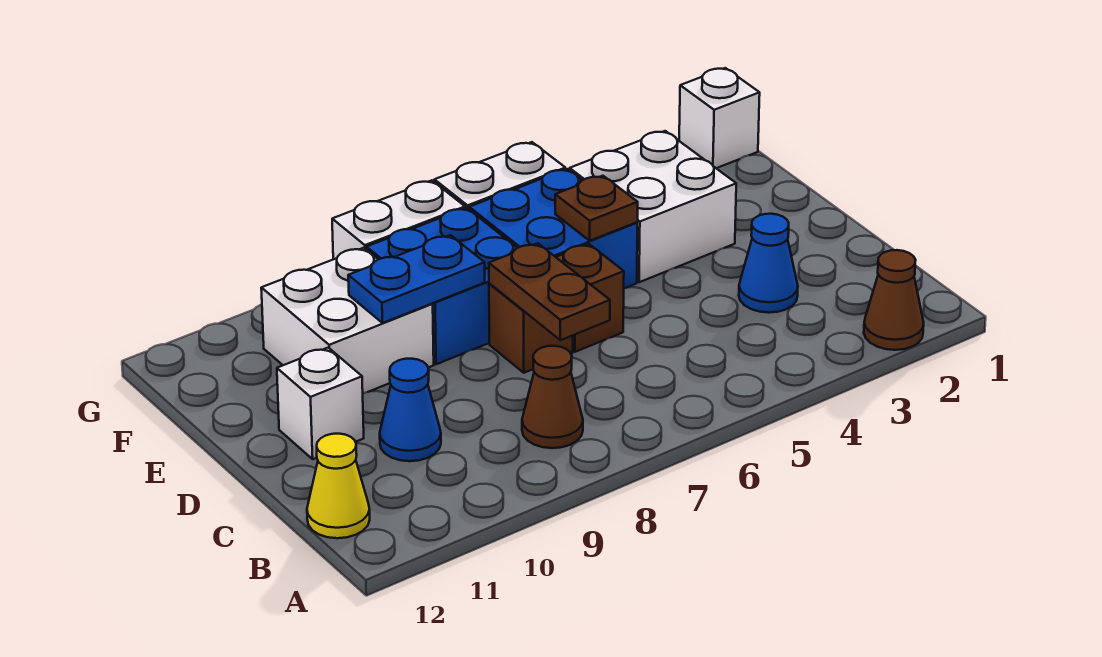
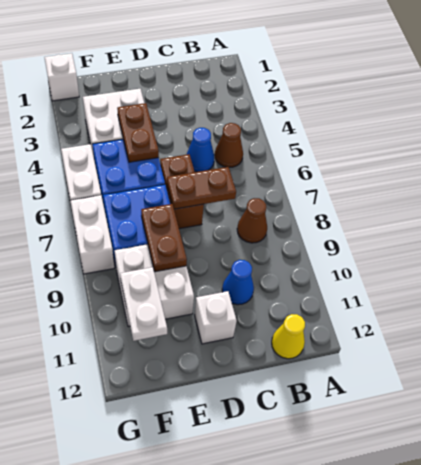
brown cone A2 level 1 -> brown cone B5 level 1
blue cone C3 level 1 -> blue cone C5 level 1
brown plate E5 level 2 -> brown plate E4:E5 level 2
blue plate E8:E9 level 2 -> brown plate E8:E9 level 2
none -> white plate F10:F11 level 2

